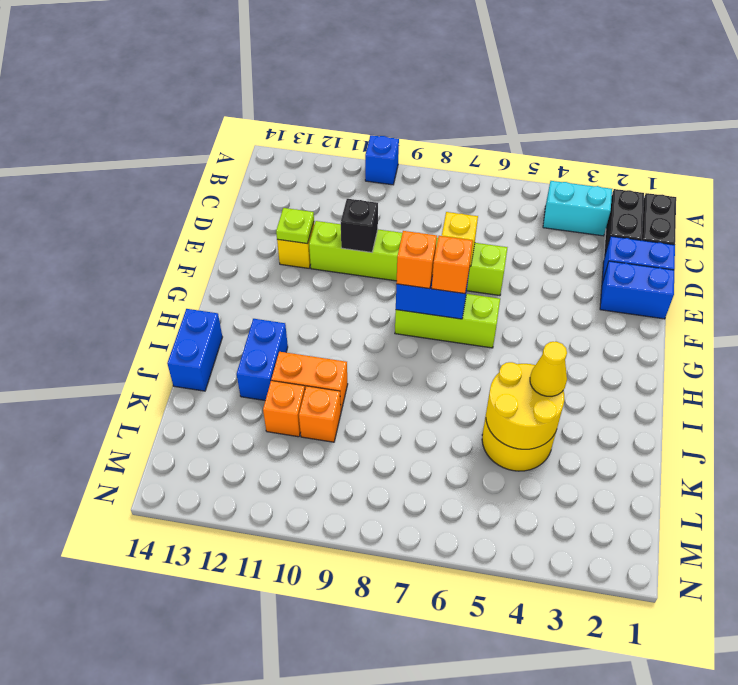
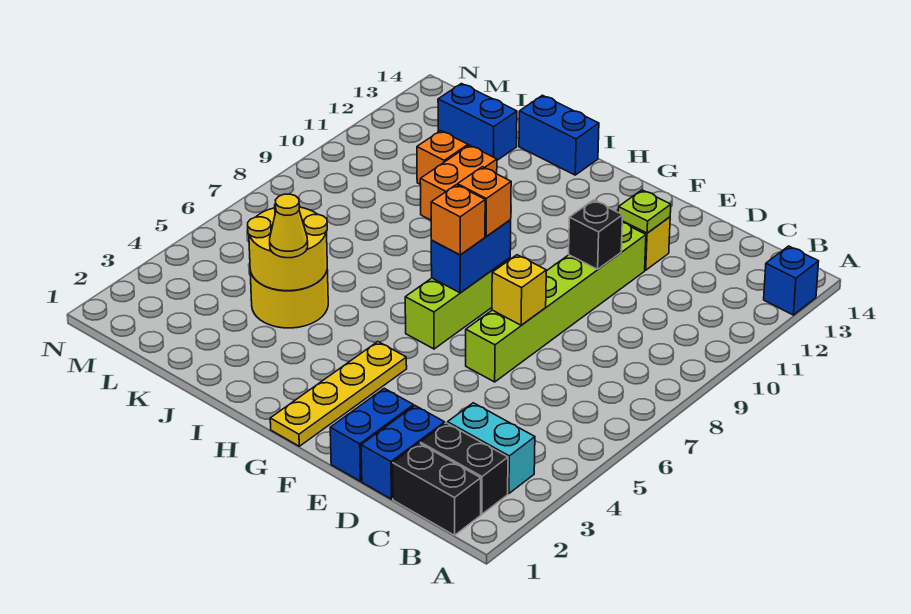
blue brick A10 level 1 -> blue brick A13 level 1
cyan brick B3:B4 level 1 -> cyan brick B3:C3 level 1
none -> yellow plate G1:G4 level 1
blue brick I12:J12 level 1 -> blue brick K13:L13 level 1
orange brick K10 level 1 -> none

